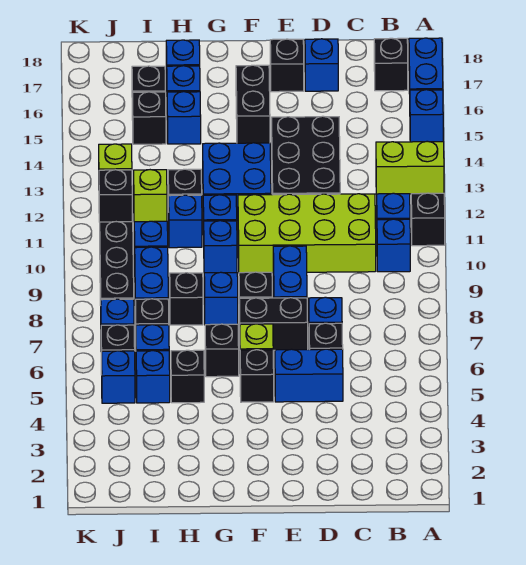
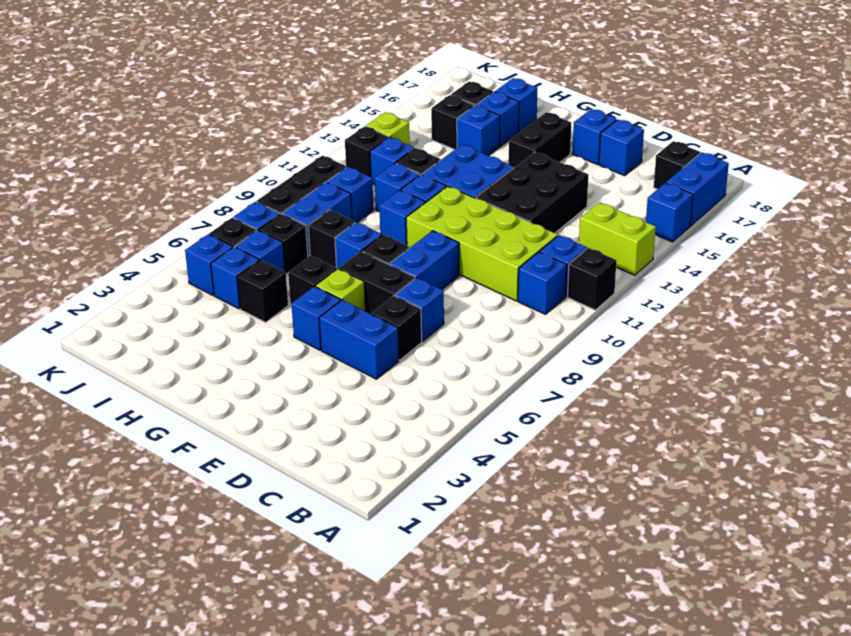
black brick E17 level 1 -> blue brick E17 level 1
black brick F5 level 1 -> blue brick F5 level 1
lime brick I12 level 1 -> blue brick I12 level 1

